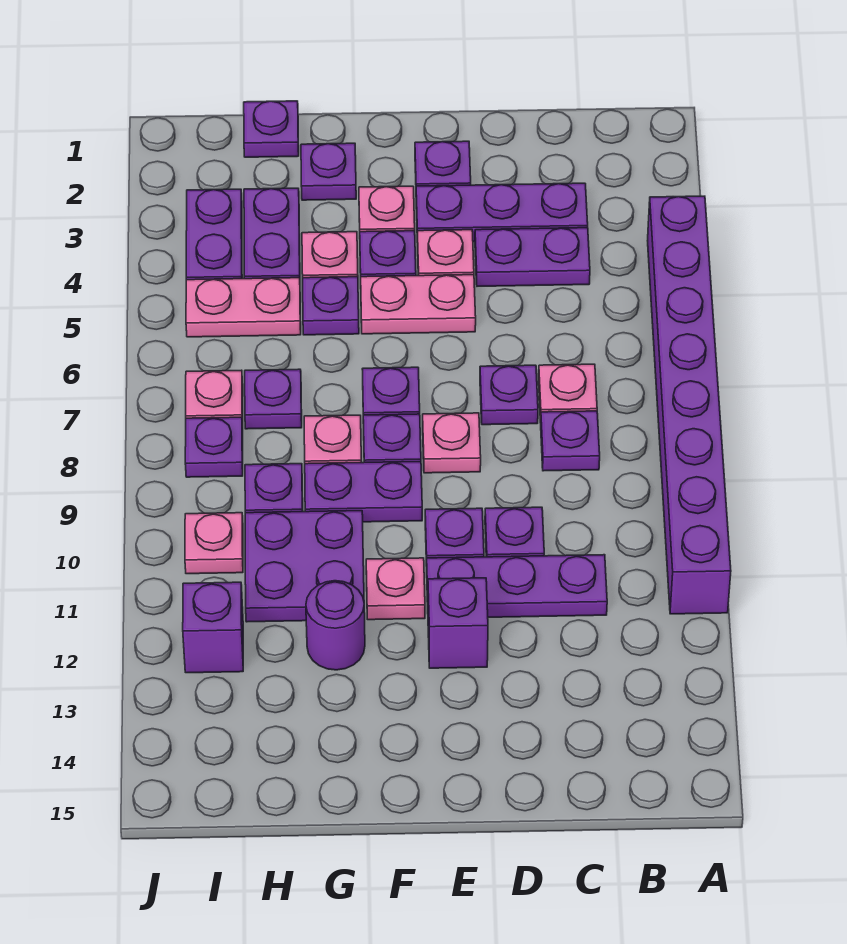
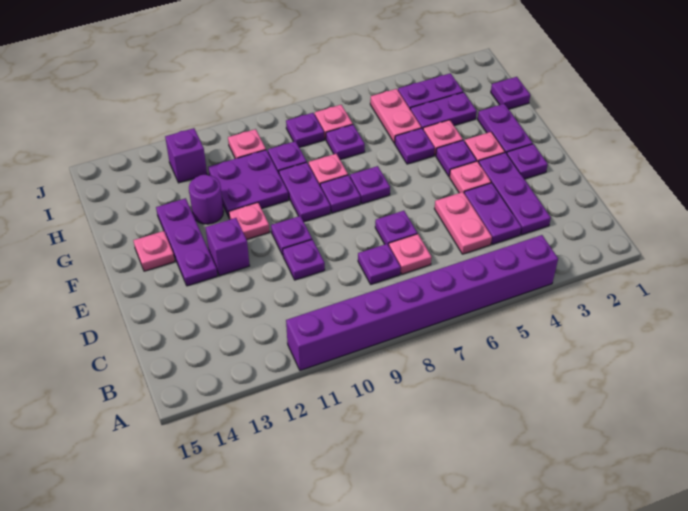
purple plate C11:E11 level 1 -> purple plate E13:G13 level 1
pink plate E5:F5 level 1 -> pink plate C5:D5 level 1
pink plate E8 level 1 -> pink plate F14 level 1
purple plate G2 level 1 -> purple plate F2:G2 level 1

